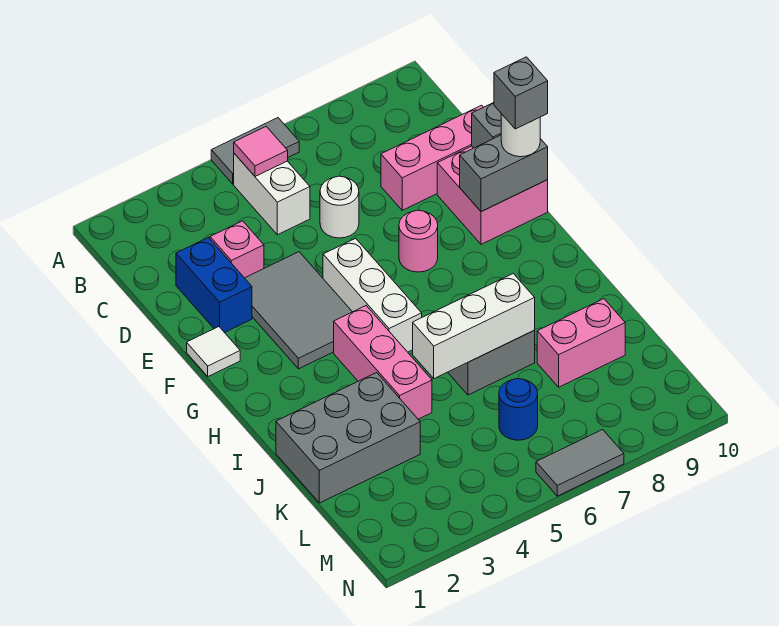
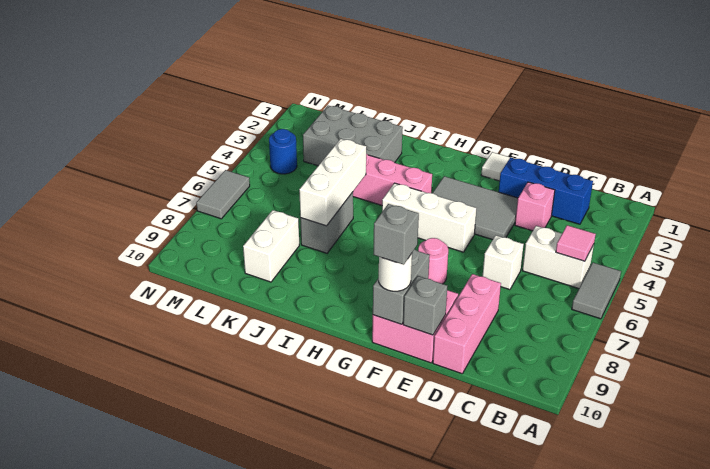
blue brick D2:E2 level 1 -> blue brick C2:E2 level 1
white round brick D6 level 1 -> white brick D6 level 1
grey brick J1:K3 level 1 -> grey brick J2:L3 level 1
pink brick K8:K9 level 1 -> white brick K8:K9 level 1
blue round brick L6 level 1 -> blue round brick M4 level 1

